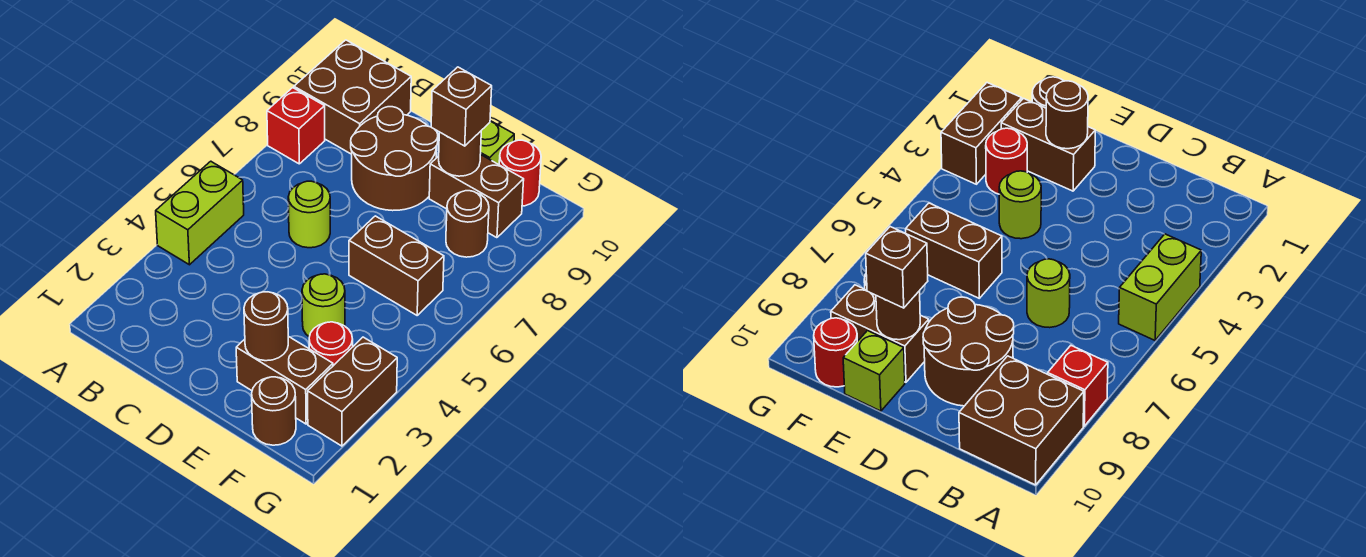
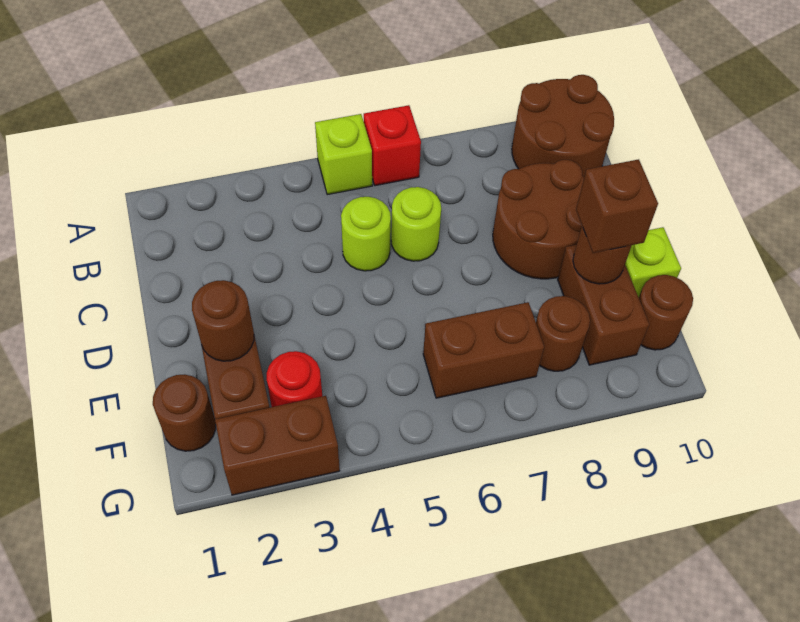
lime brick A4:A5 level 1 -> lime brick A5 level 1
red brick A8 level 1 -> red brick A6 level 1
brown brick A9:B10 level 1 -> brown round brick A9:B10 level 1
lime round brick E4 level 1 -> lime round brick C5 level 1
brown brick E6:F6 level 1 -> brown brick F6:F7 level 1
red round brick F10 level 1 -> brown round brick F10 level 1

